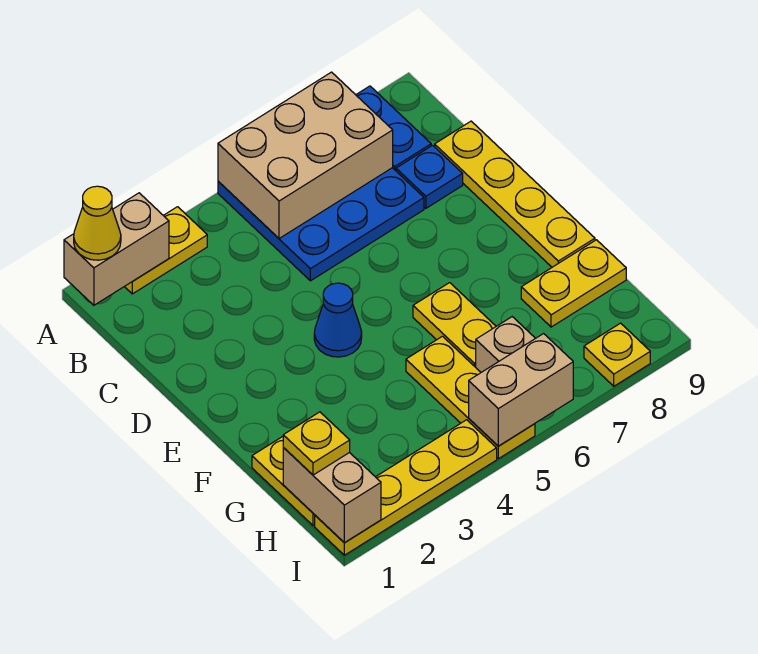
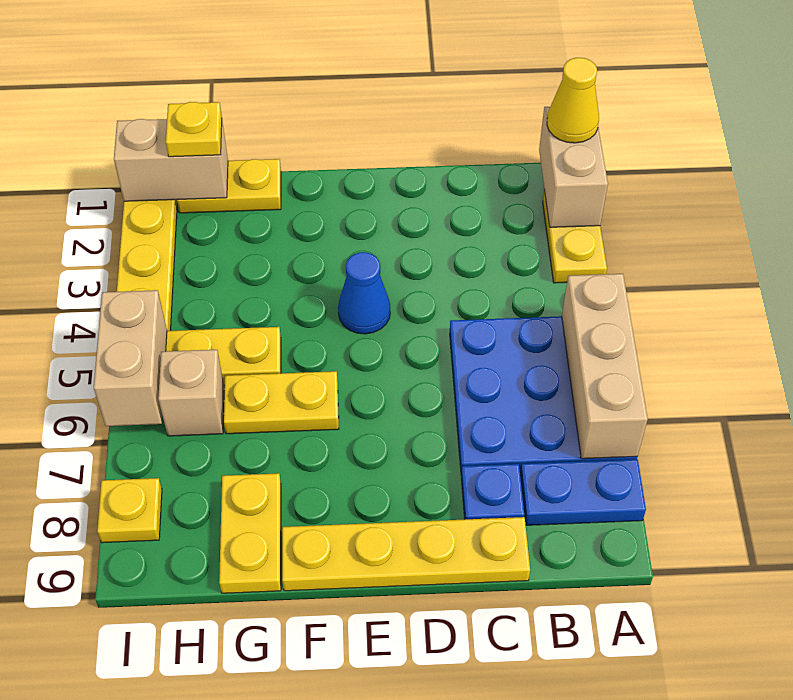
tan brick A5:B7 level 2 -> tan brick A5:A7 level 2

